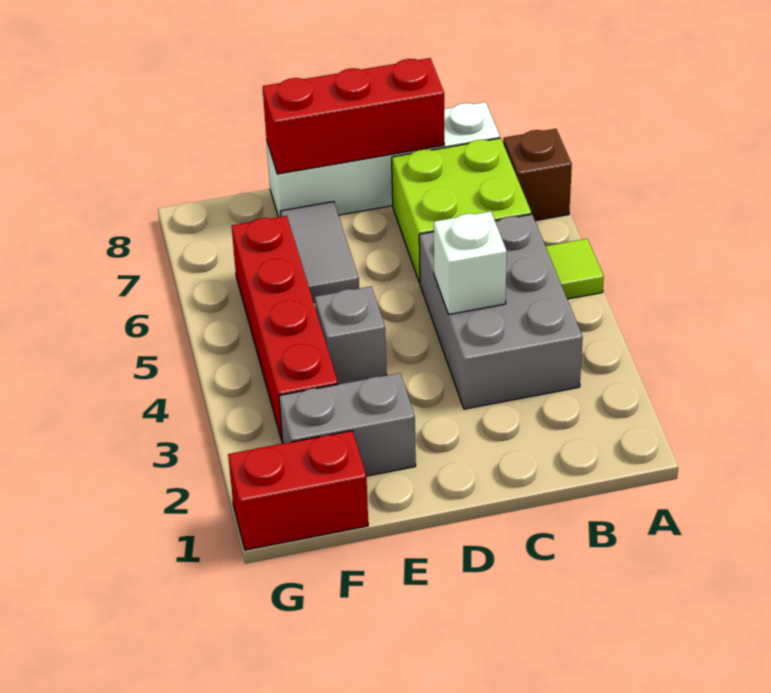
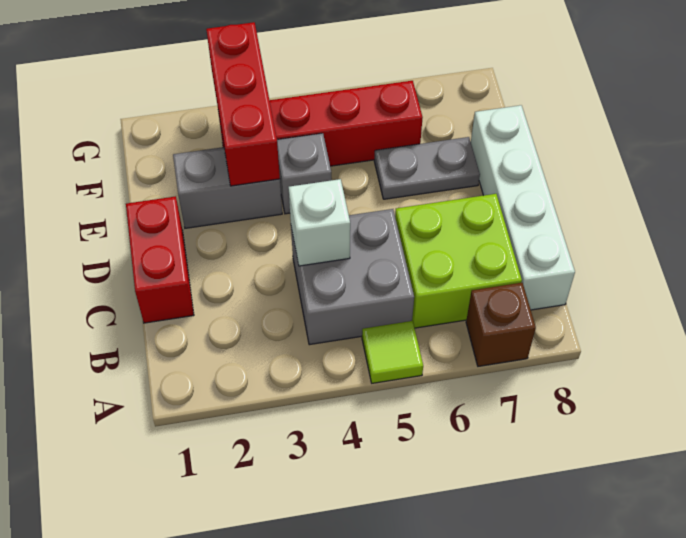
grey brick B3:C5 level 1 -> grey brick B4:C5 level 1
red brick C8:E8 level 2 -> red brick E3:G3 level 2
grey brick E2:F2 level 1 -> grey brick E2:E3 level 1
grey tile E6:E7 level 1 -> grey plate E6:E7 level 1
red brick F1:G1 level 1 -> red brick C1:D1 level 1

